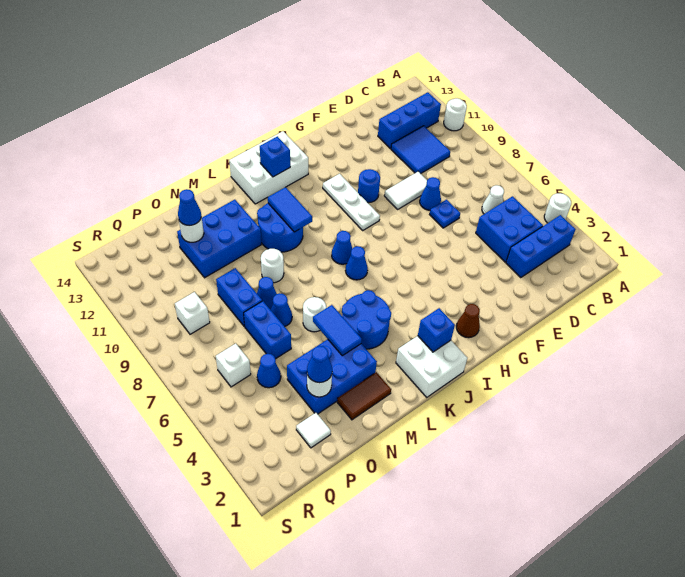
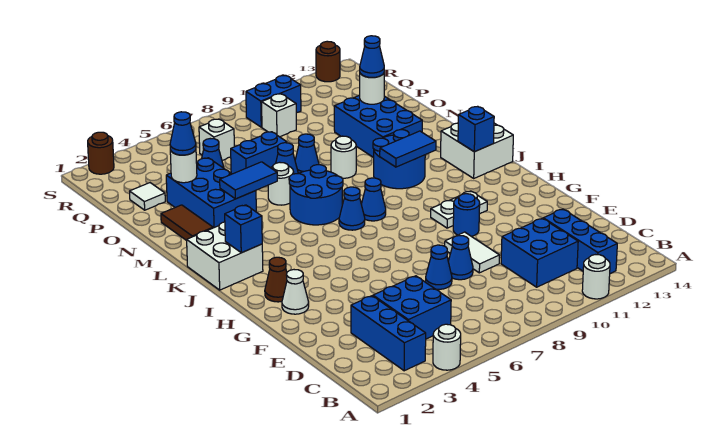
white cone C6 level 1 -> white cone G2 level 1
blue tile C10:D11 level 1 -> blue brick C10:D11 level 1
blue plate E7 level 1 -> blue cone E7 level 1
white plate H9:H11 level 1 -> white plate H10:H11 level 1
white brick I13:K14 level 1 -> white brick J13:K14 level 1
blue round brick K4:L5 level 1 -> blue round brick K6:L7 level 1
blue brick O8:O9 level 1 -> blue brick R9:R10 level 1
none -> brown round brick S2 level 1
none -> brown round brick S13 level 1

